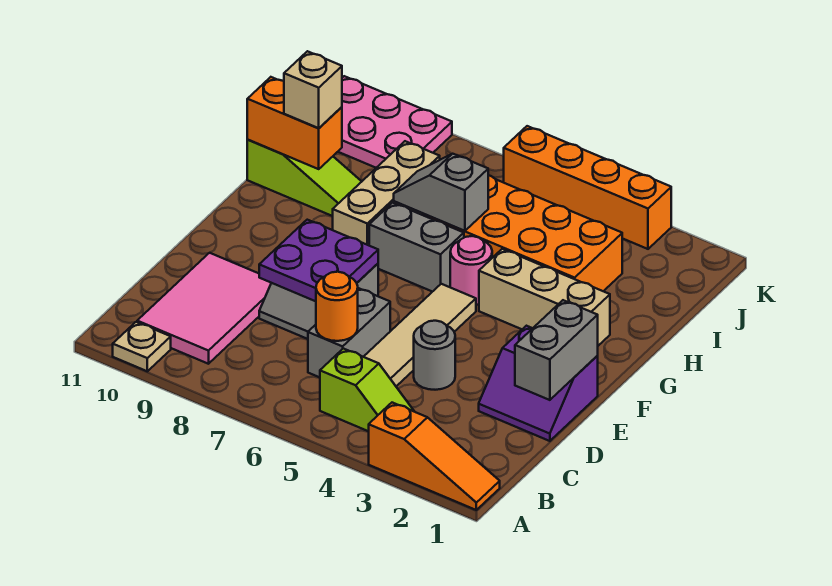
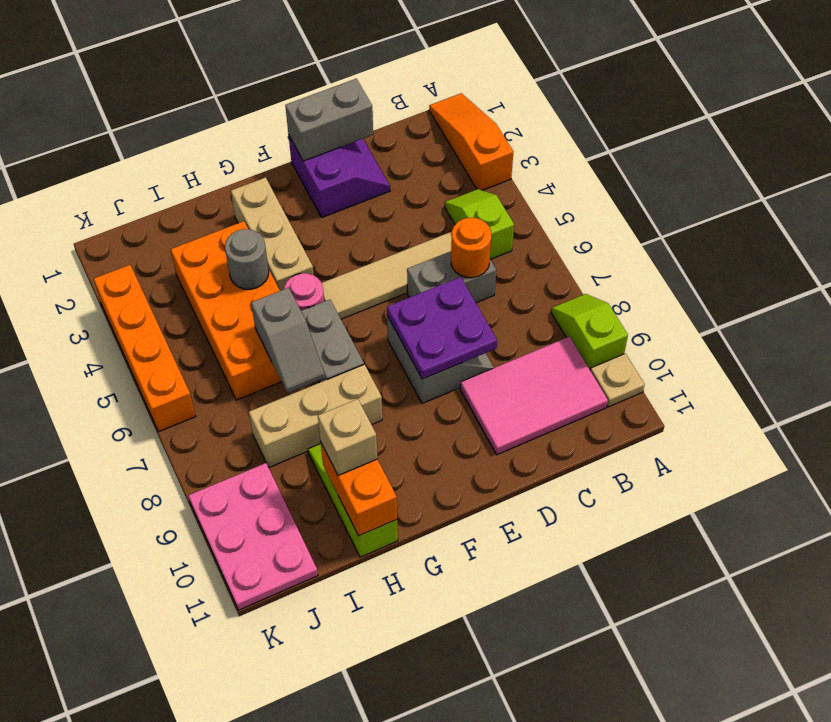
none -> lime slope A8:A9 level 1 top 9
grey round brick D4 level 1 -> grey round brick H4 level 2

